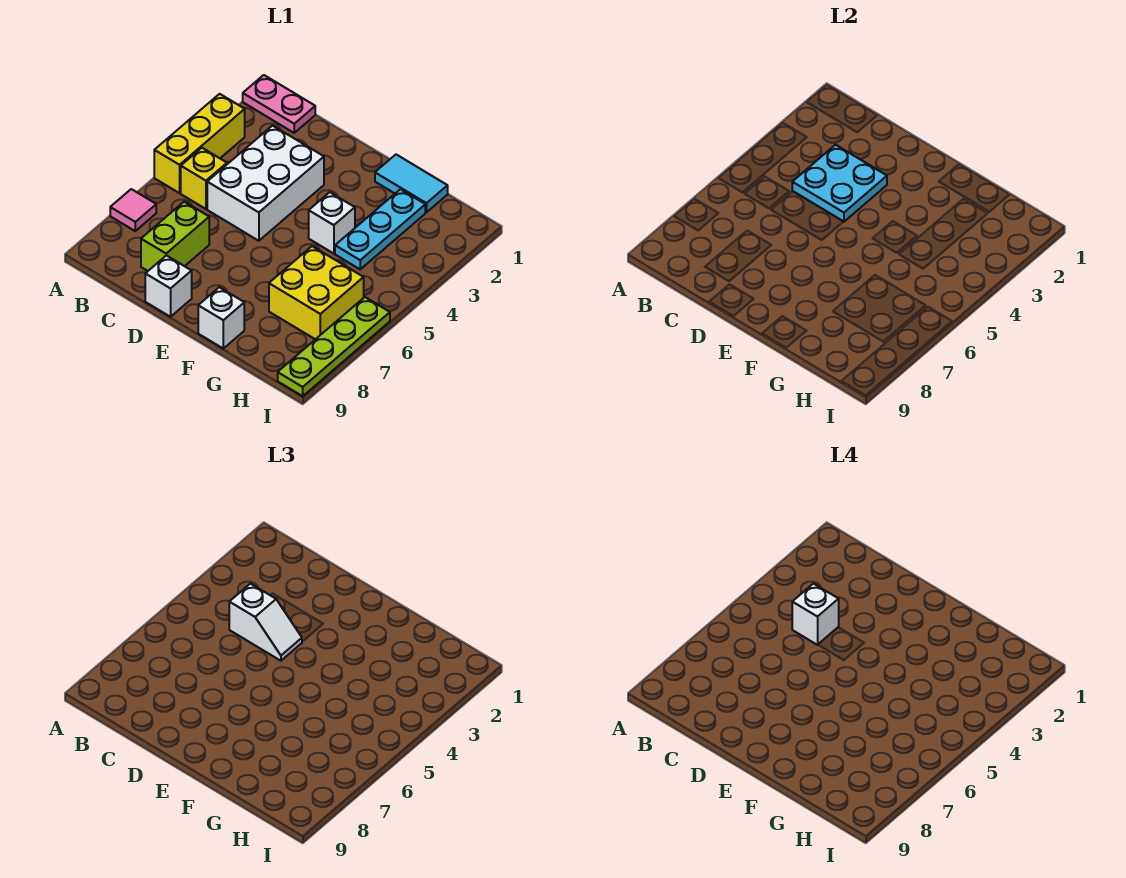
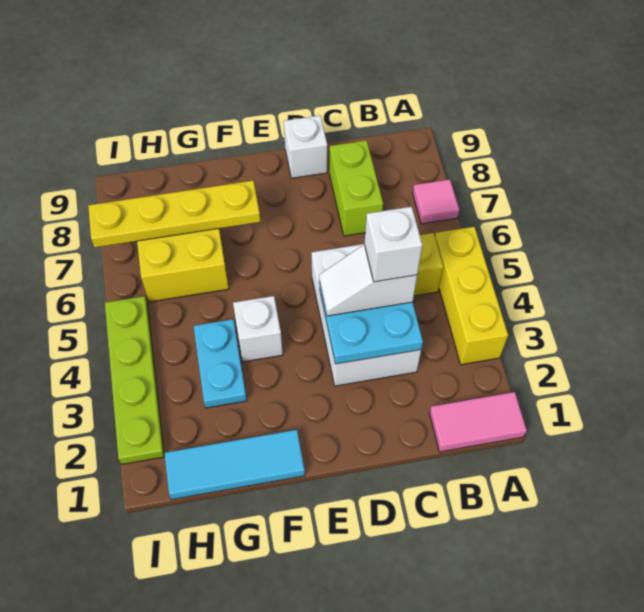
pink plate A1:B1 level 1 -> pink tile A1:B1 level 1
cyan tile F1:G1 level 1 -> cyan tile F1:H1 level 1
none -> yellow plate F7:I7 level 2
white brick F9 level 1 -> none
cyan plate G2:G4 level 1 -> cyan plate G3:G4 level 1
lime plate I6:I9 level 1 -> lime plate I2:I5 level 1

